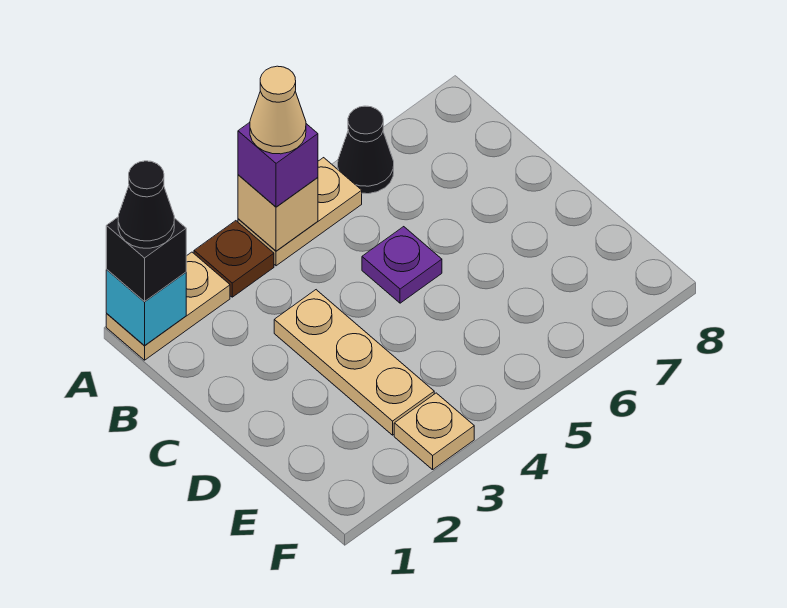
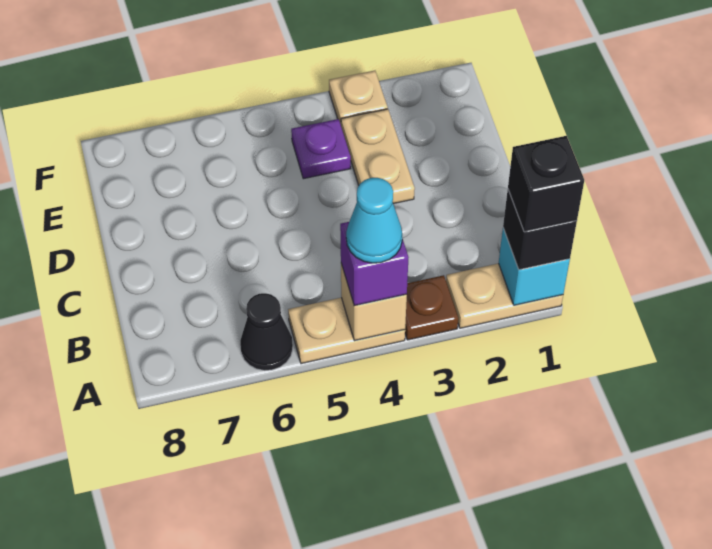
black cone A1 level 4 -> black brick A1 level 4
tan cone A4 level 4 -> cyan cone A4 level 4
tan plate C3:E3 level 1 -> tan plate D3:E3 level 1
purple plate C5 level 1 -> purple plate E4 level 1

